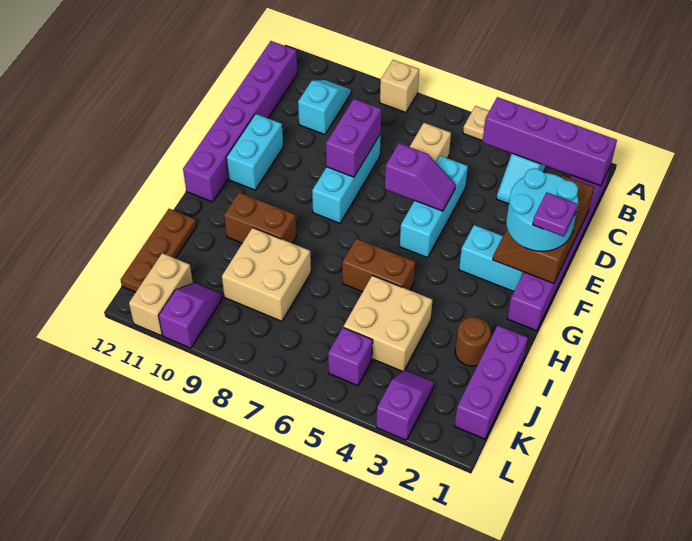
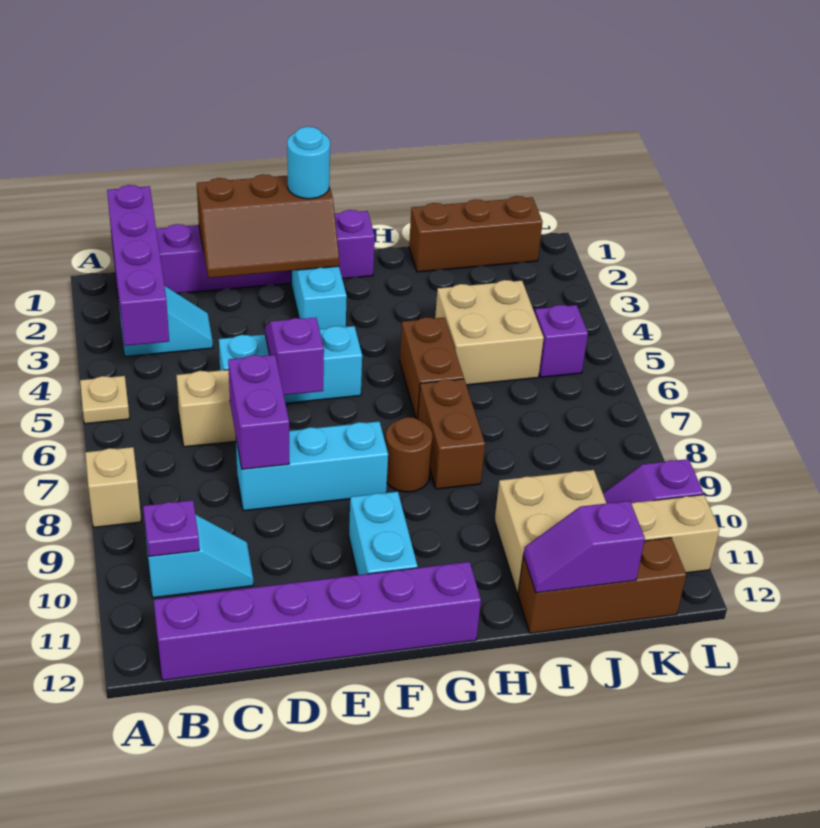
cyan slope B10:C10 level 1 top C -> cyan slope B10:C10 level 1 top B
purple brick D8:E8 level 2 -> purple brick D7:D8 level 2
cyan round brick E1:F2 level 3 -> cyan round brick F1 level 3
cyan brick E11:F11 level 1 -> cyan brick F10:F11 level 1
purple plate F1 level 4 -> purple plate B10 level 2
brown brick H9:H10 level 1 -> brown brick H7:H8 level 1
purple brick I1:K1 level 1 -> brown brick I1:K1 level 1
brown round brick I2 level 1 -> brown round brick G8 level 1
tan brick I8:J9 level 1 -> tan brick I10:J11 level 1
brown plate I12:K12 level 1 -> brown brick I12:K12 level 1
purple slope K3:L3 level 1 top L -> purple slope I12:J12 level 2 top J

